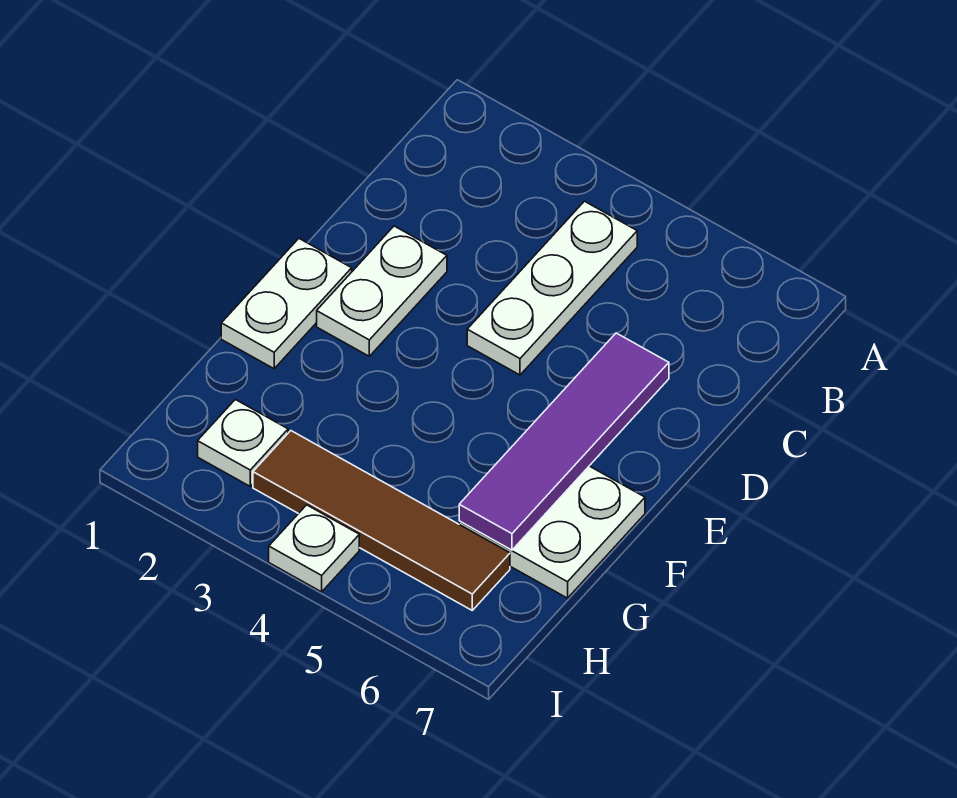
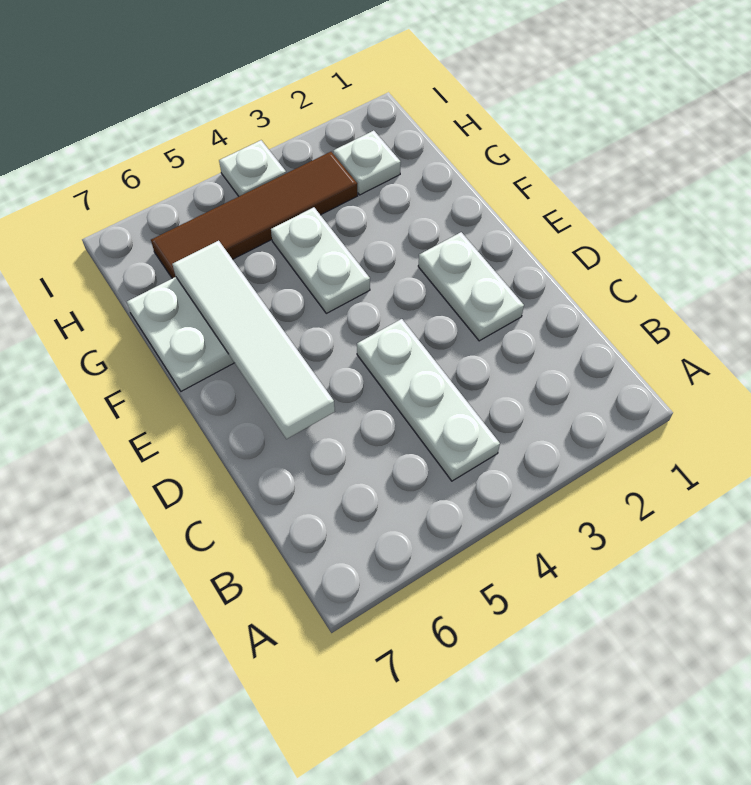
purple tile D6:G6 level 2 -> white tile D6:G6 level 2
white plate E1:F1 level 1 -> white plate F4:G4 level 1

